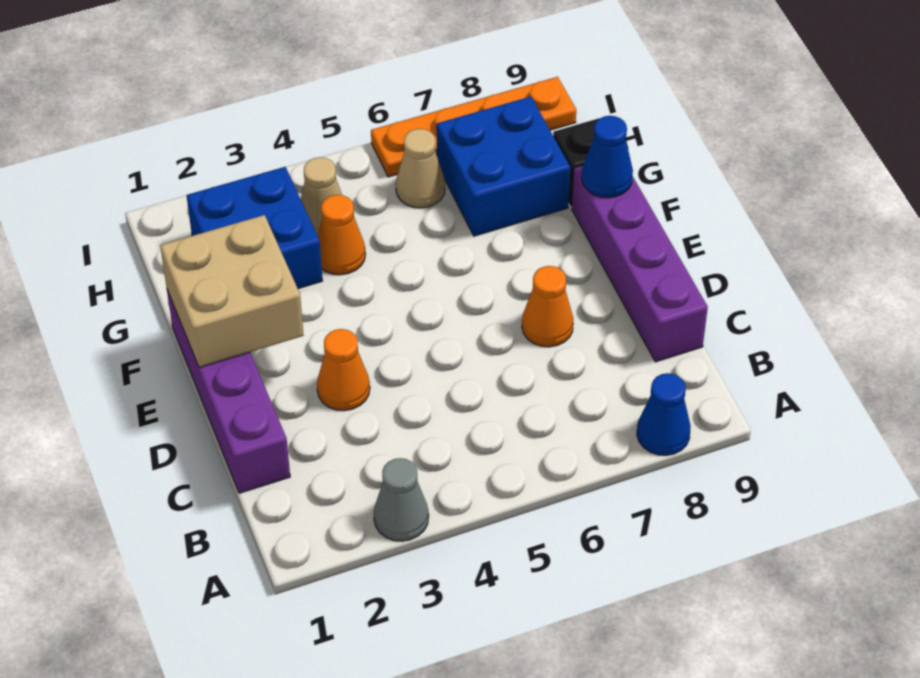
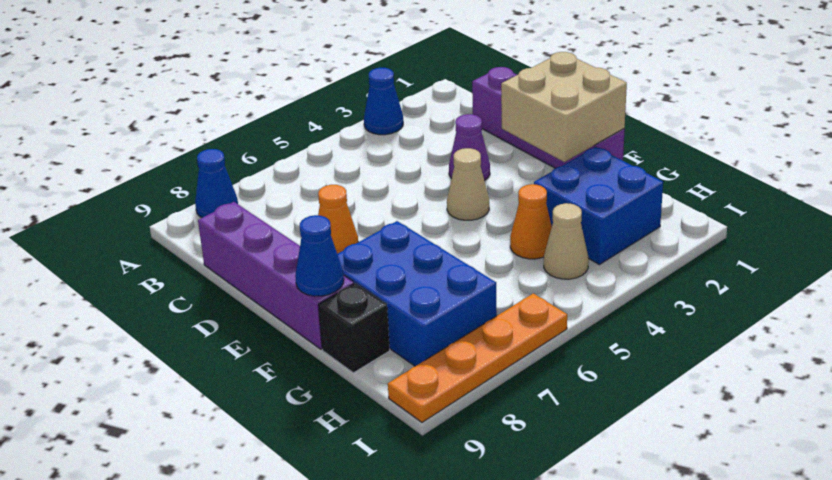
grey cone A3 level 1 -> blue cone A3 level 1
orange cone D3 level 1 -> purple cone D3 level 1
blue brick G7:H8 level 1 -> blue brick F7:H8 level 1
tan cone H6 level 1 -> tan cone E4 level 1

